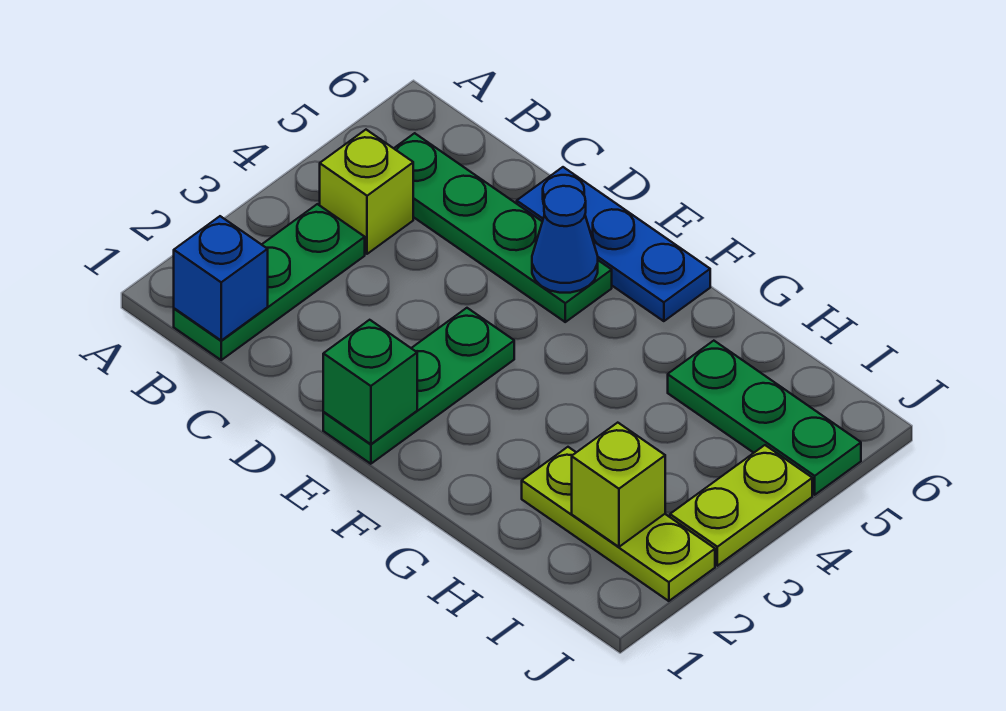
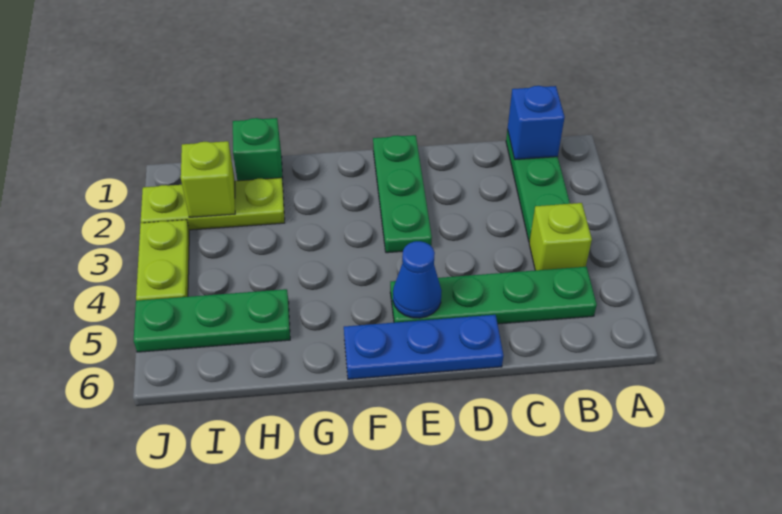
green brick E1 level 2 -> green brick H1 level 1

